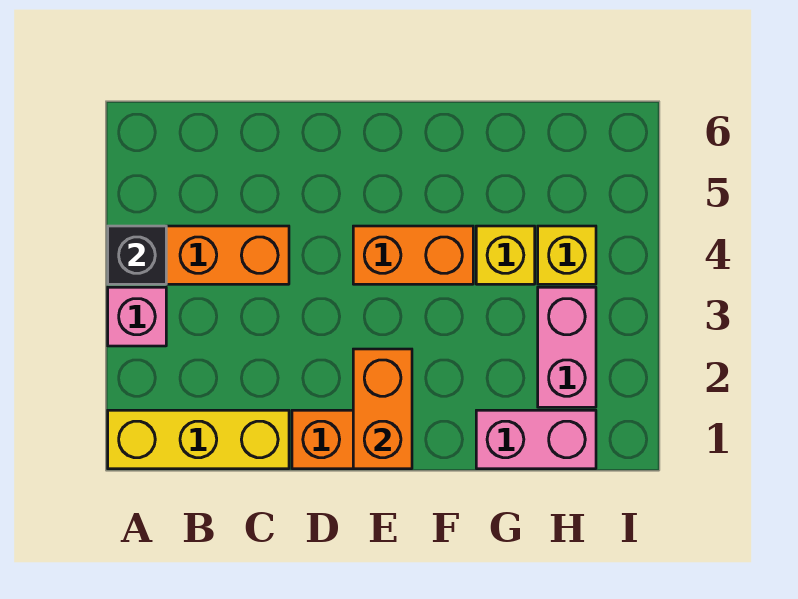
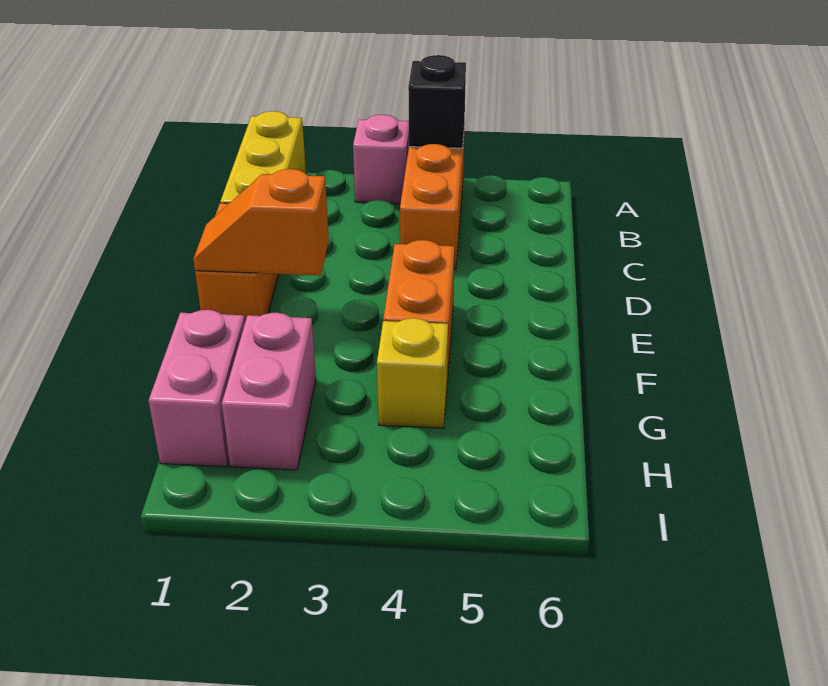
orange brick E1:E2 level 2 -> orange slope E1:E2 level 2 top 2
pink brick H2:H3 level 1 -> pink brick G2:H2 level 1
yellow brick H4 level 1 -> none

